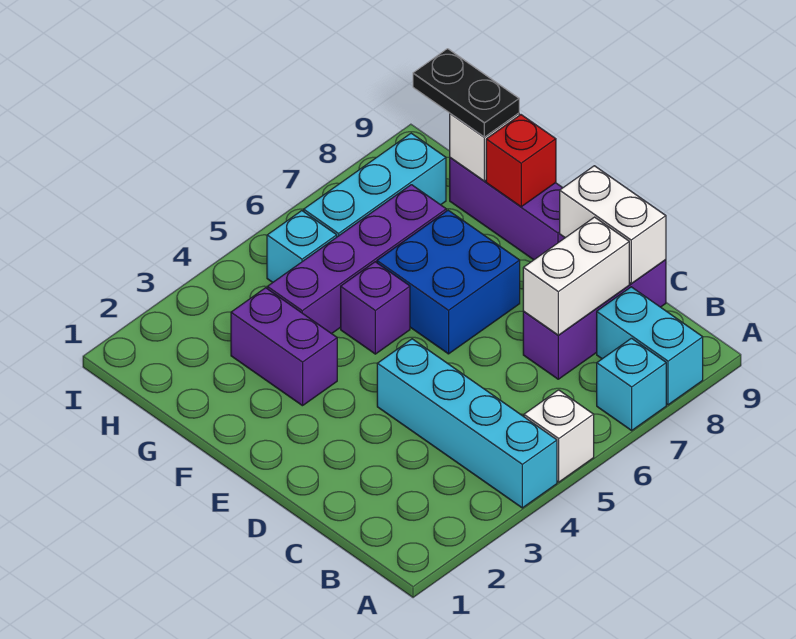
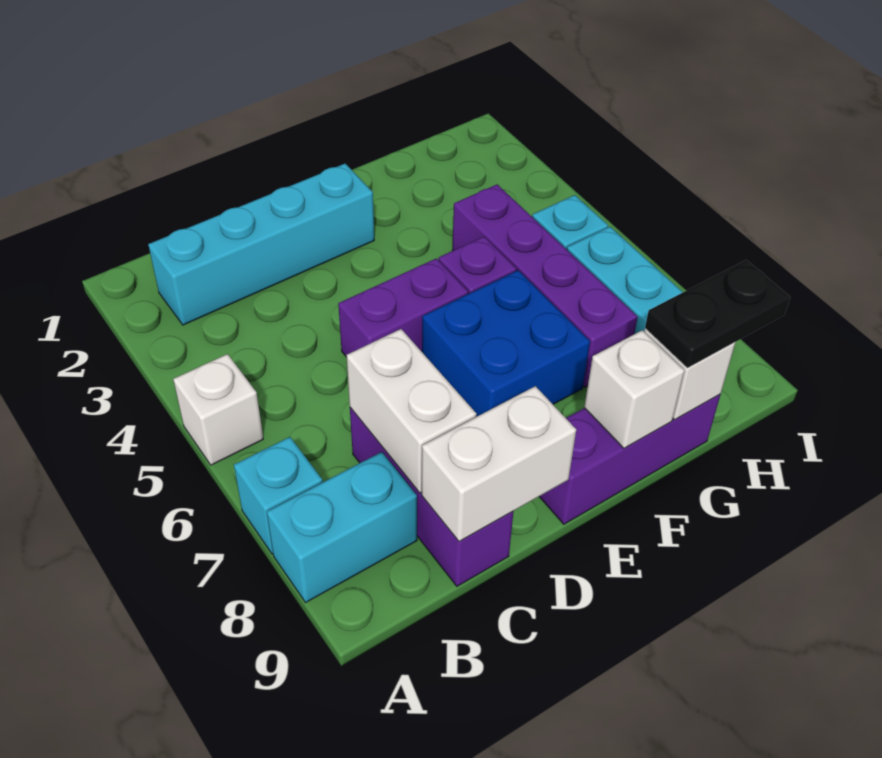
cyan brick A4:D4 level 1 -> cyan brick B2:E2 level 1
purple brick F3:G3 level 1 -> purple brick D5:E5 level 1
red brick F9 level 2 -> white brick F9 level 2

